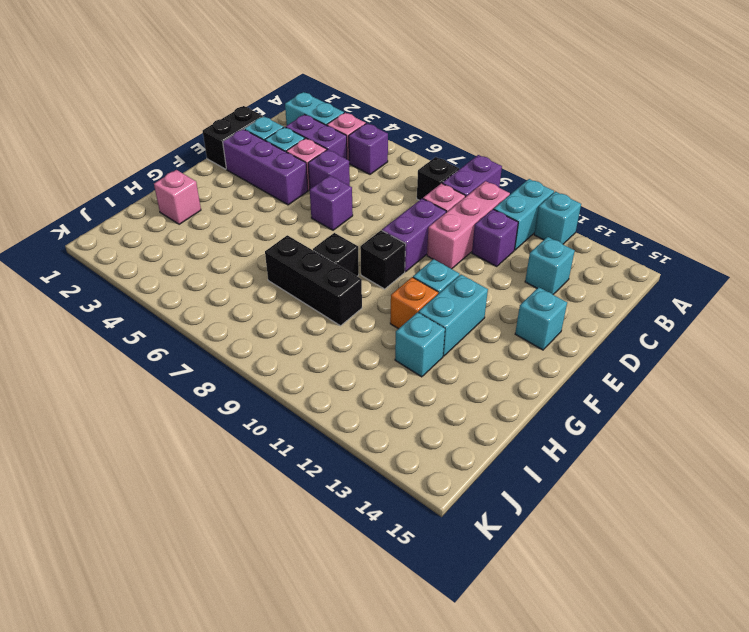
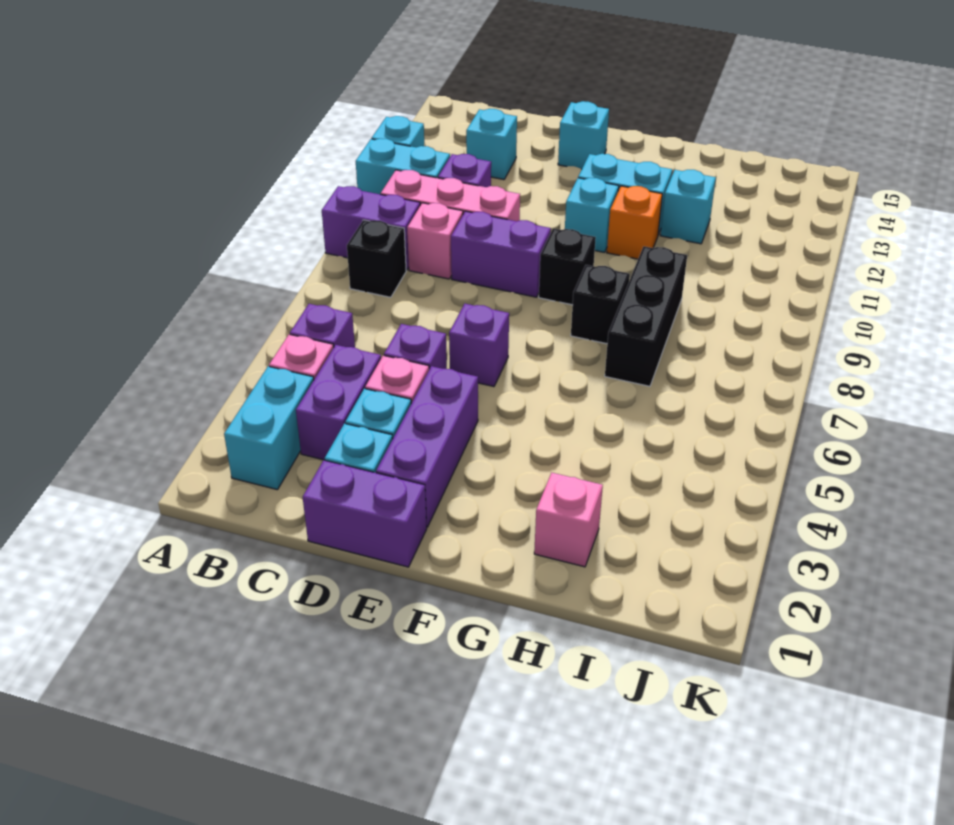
black brick D1:E1 level 1 -> purple brick D1:E1 level 1

